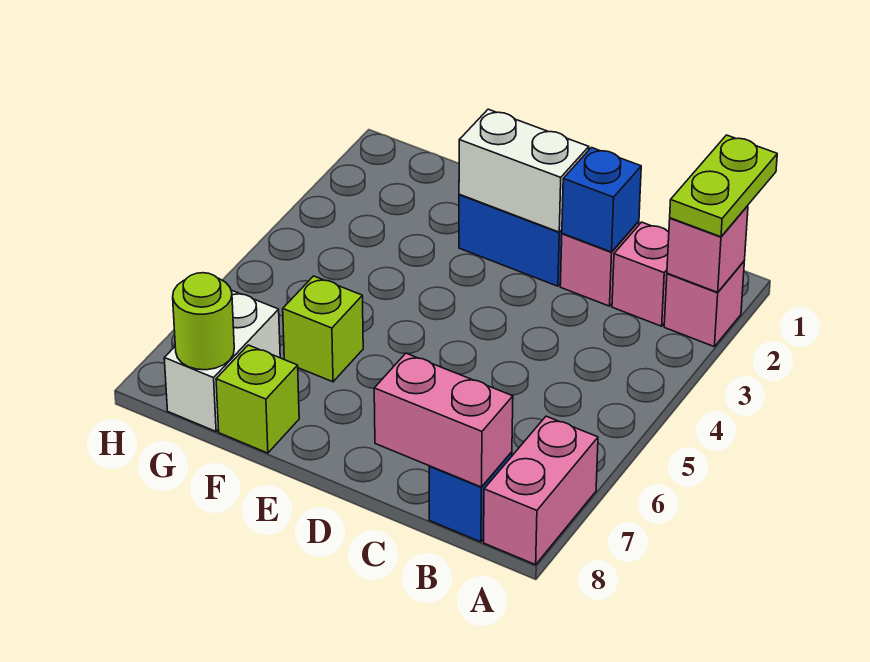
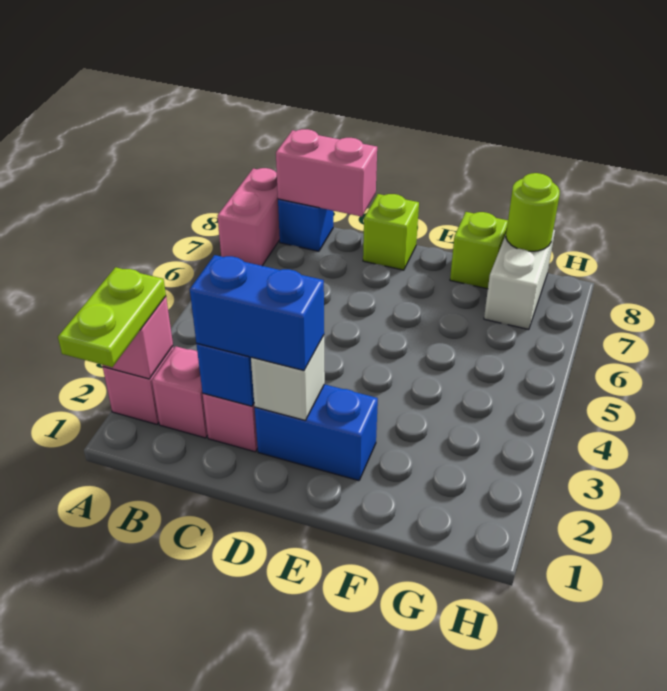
none -> blue brick C2:D2 level 3
white brick D2:E2 level 2 -> white brick D2 level 2
lime brick F6 level 1 -> lime brick D8 level 1

